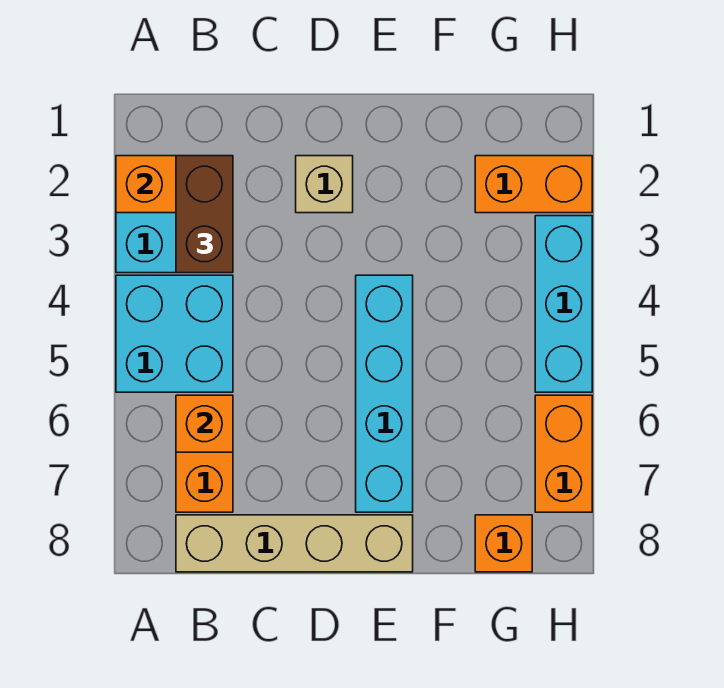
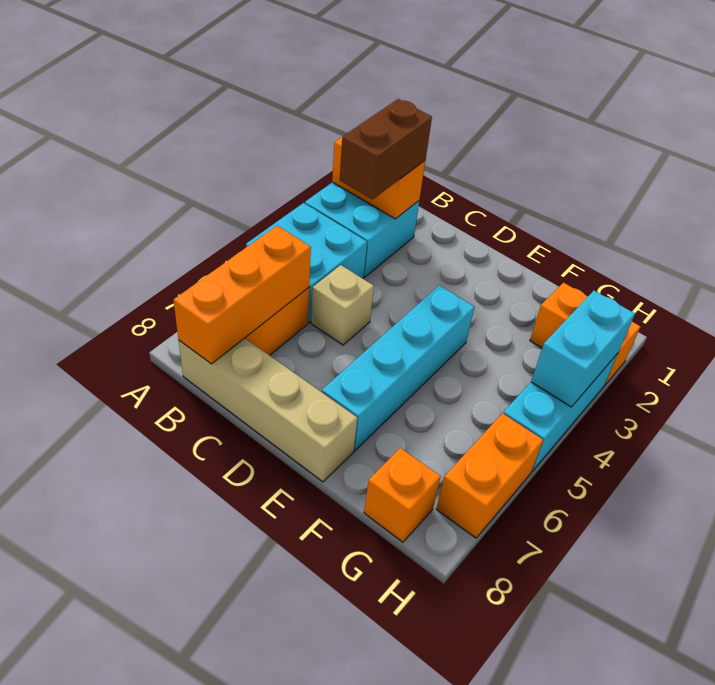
orange brick B6 level 2 -> orange brick B6:B8 level 2
tan brick D2 level 1 -> tan brick C5 level 1
none -> cyan brick H3:H4 level 2

